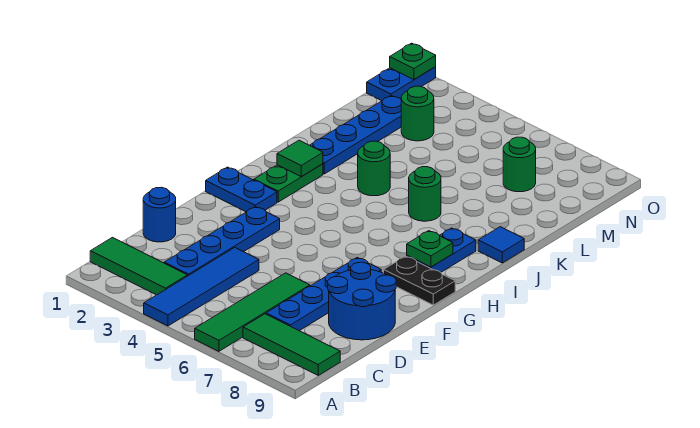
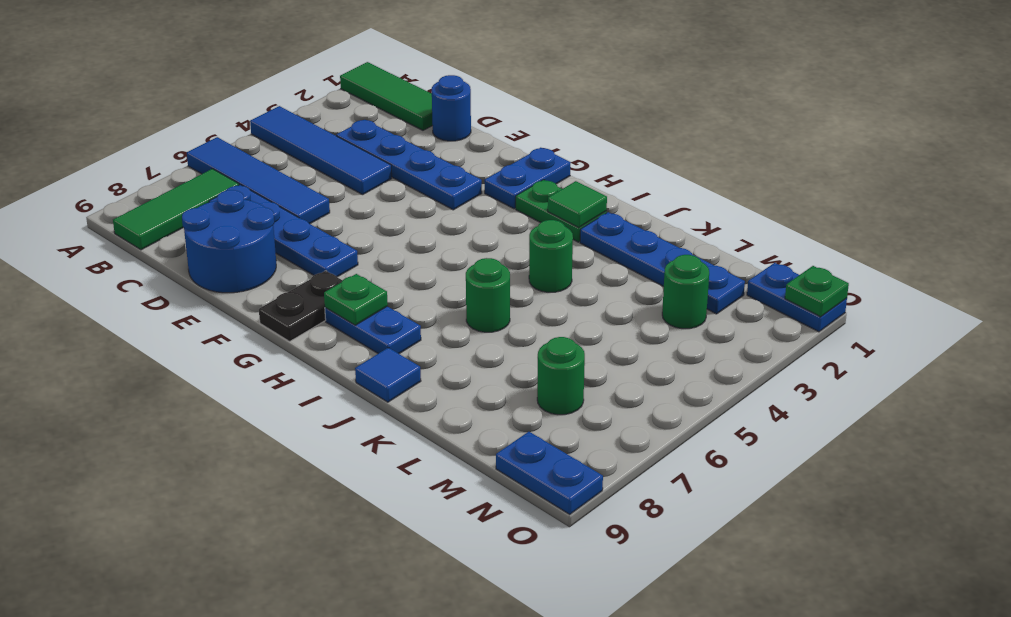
green tile A6:D6 level 1 -> blue tile A6:D6 level 1
green tile B1:B3 level 1 -> green tile A1:C1 level 1
none -> blue plate N9:O9 level 1

